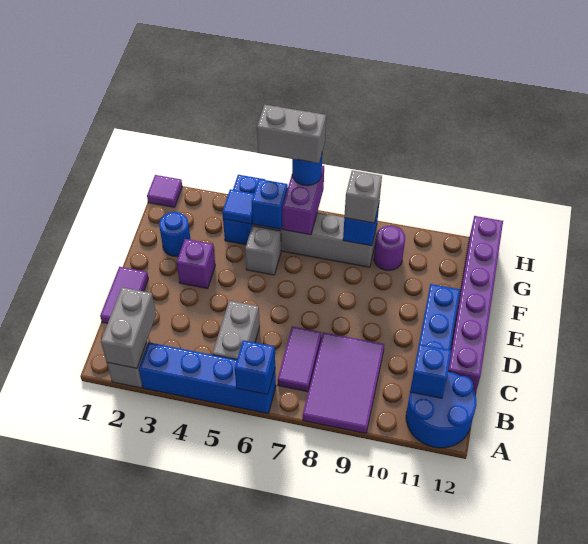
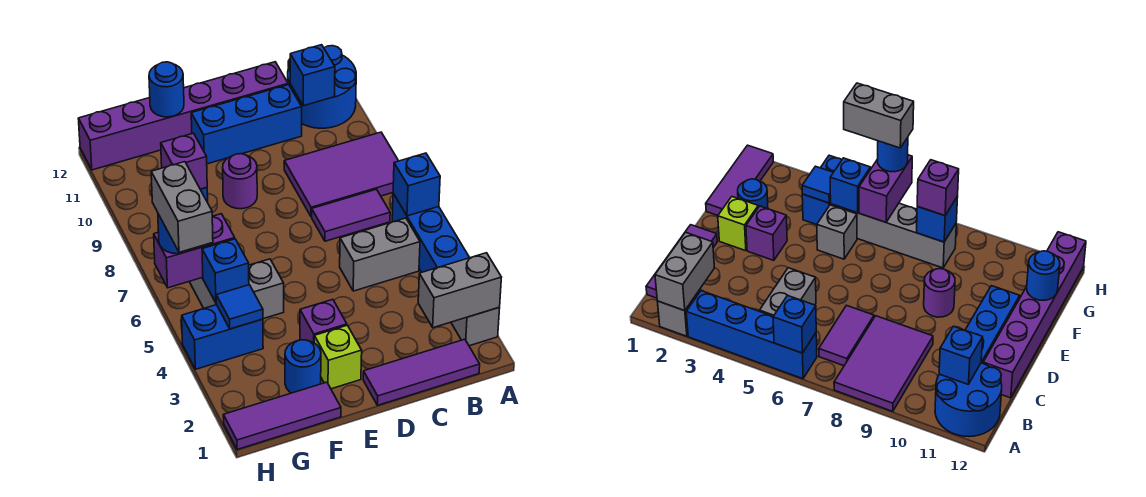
purple tile C1:D1 level 1 -> purple tile B1:D1 level 1
none -> lime brick E2 level 1
none -> blue round brick F12 level 2
grey brick G8 level 3 -> purple brick G8 level 3
purple round brick G9 level 1 -> purple round brick E9 level 1
purple tile H1 level 1 -> purple tile F1:H1 level 1

